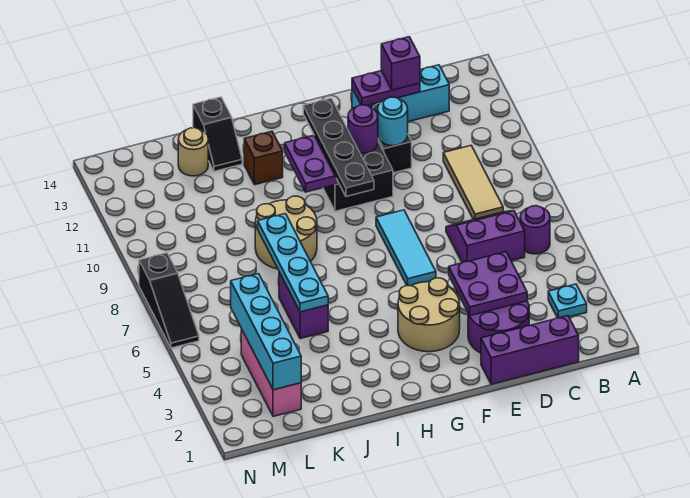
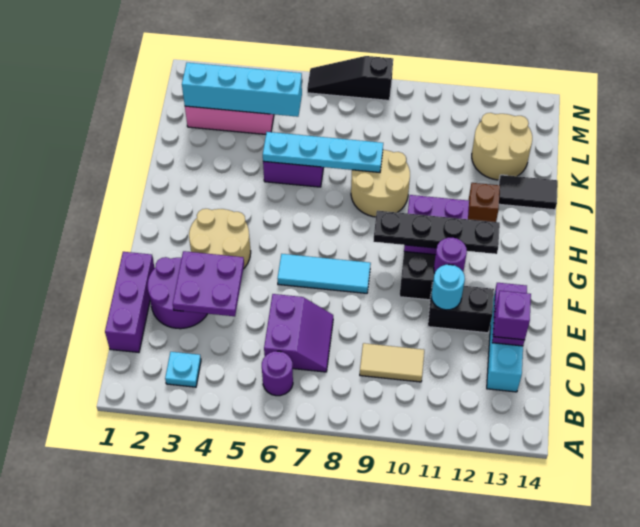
tan tile C8:C10 level 1 -> tan tile C9:C10 level 1
black slope J13:J14 level 1 top 14 -> black tile J13:J14 level 1
tan round brick K13 level 1 -> tan round brick K12:L13 level 1

